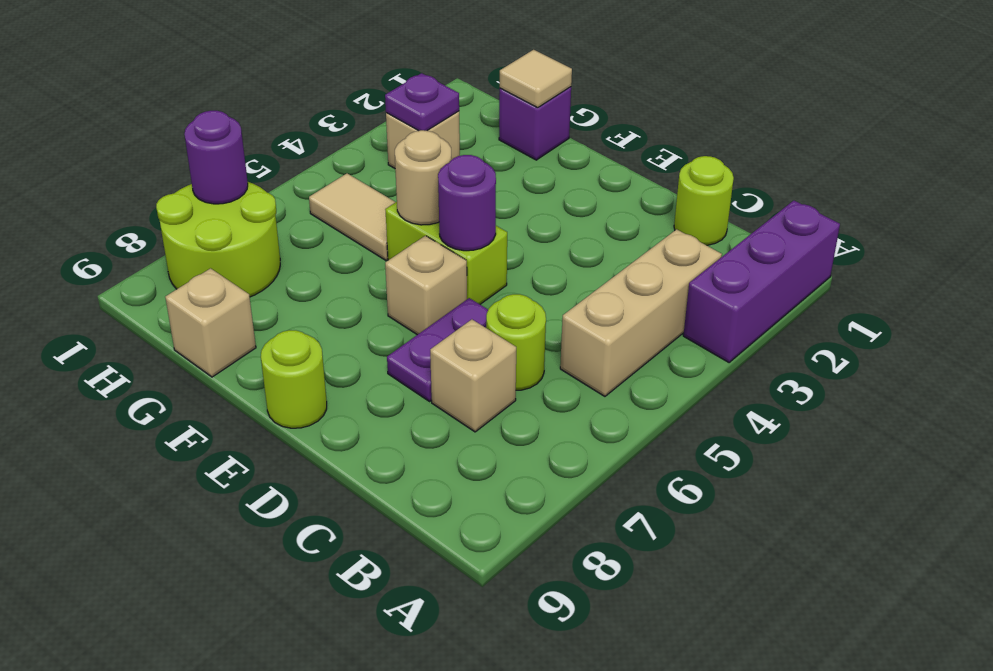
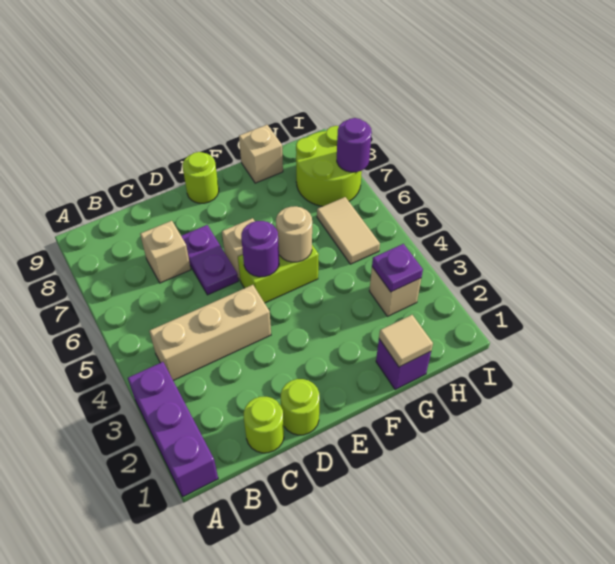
tan brick B3:B5 level 1 -> tan brick B4:D4 level 1
lime round brick C6 level 1 -> lime round brick D1 level 1
tan tile G5:H5 level 1 -> tan tile H5:H6 level 1

